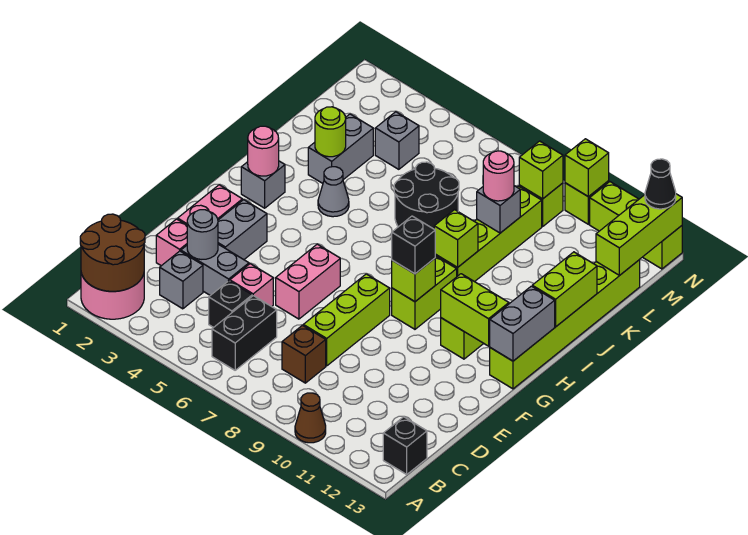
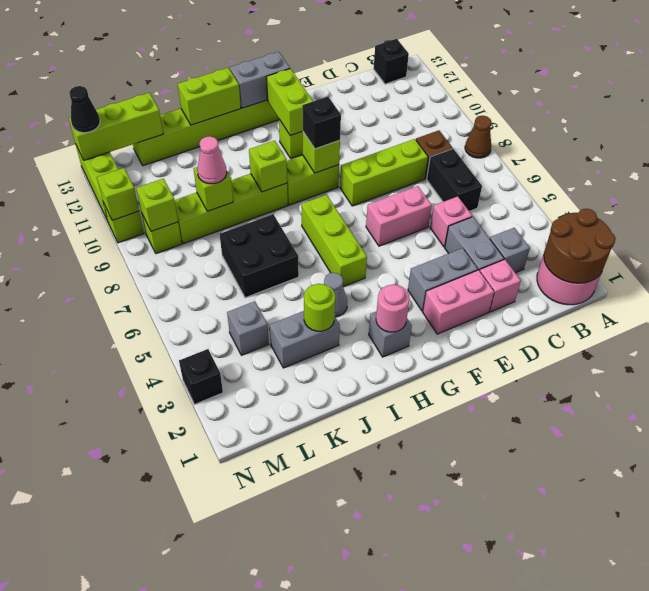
brown cone A10 level 1 -> brown cone A8 level 1
black brick B6:C6 level 1 -> black brick C6:C7 level 1
black brick C5 level 1 -> black brick N3 level 1
grey round brick D3 level 2 -> none
none -> lime brick H5:H7 level 1
black round brick J6:K7 level 1 -> black brick J6:K7 level 1
grey brick K9 level 2 -> lime brick K9 level 2
pink round brick K9 level 3 -> pink cone K9 level 3

